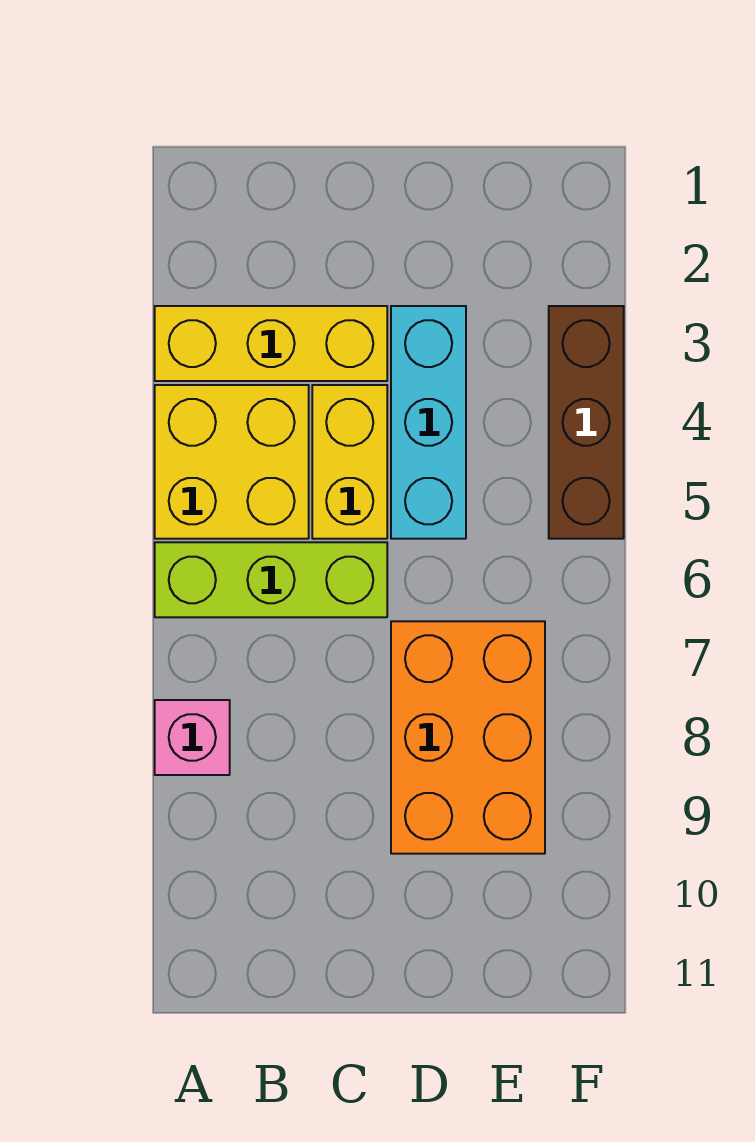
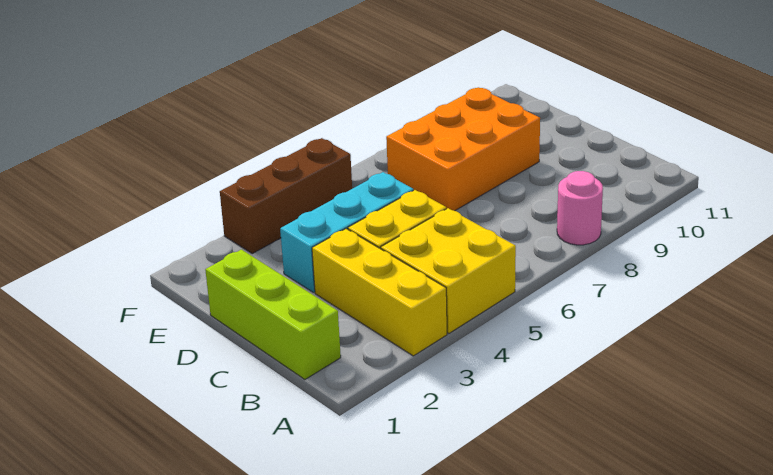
lime brick A6:C6 level 1 -> lime brick B1:D1 level 1
pink brick A8 level 1 -> pink round brick A8 level 1

